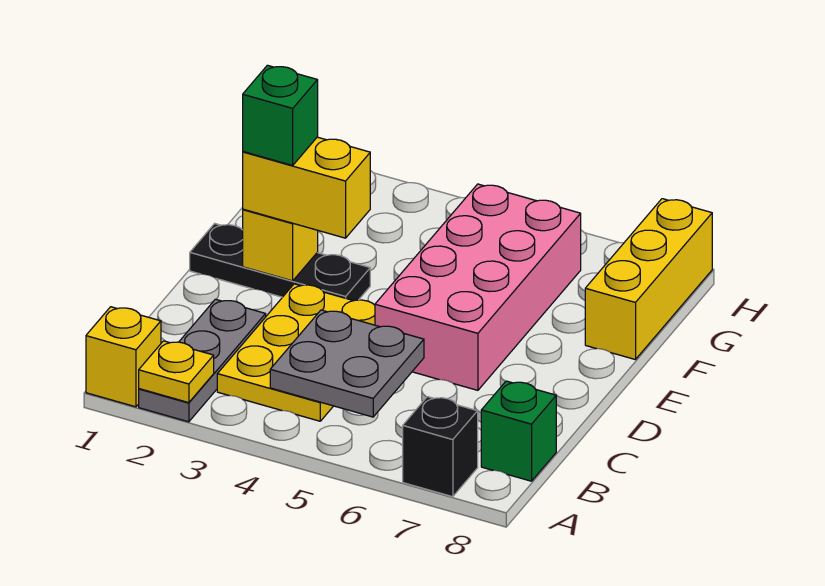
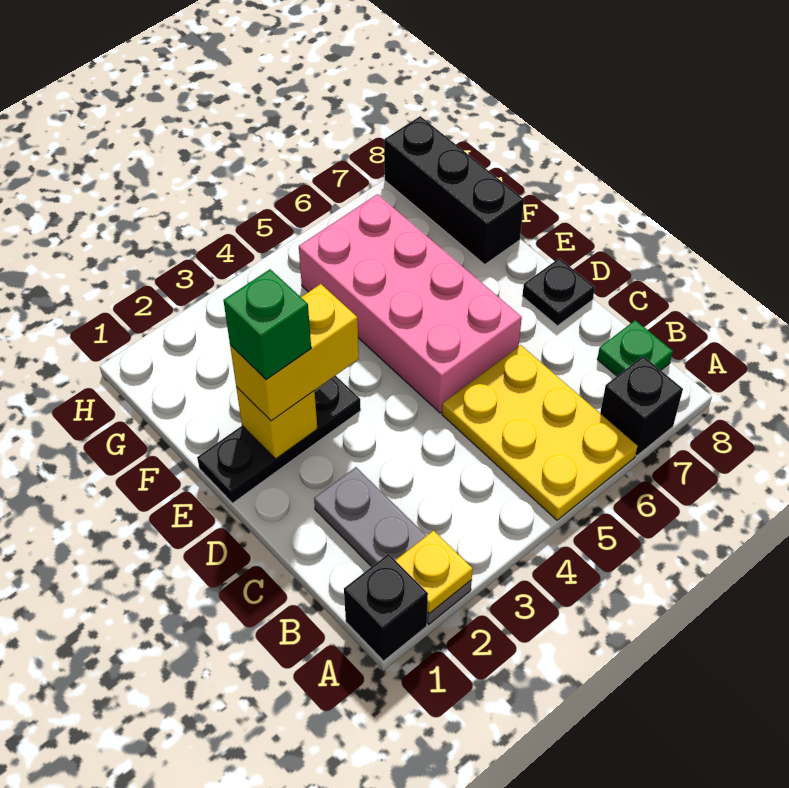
yellow brick A1 level 1 -> black brick A1 level 1
yellow plate B3:D4 level 1 -> yellow plate A5:C6 level 1
grey plate B4:C5 level 2 -> none
green brick B8 level 1 -> green plate B8 level 1
none -> black plate D8 level 1
yellow brick F8:H8 level 1 -> black brick F8:H8 level 1

